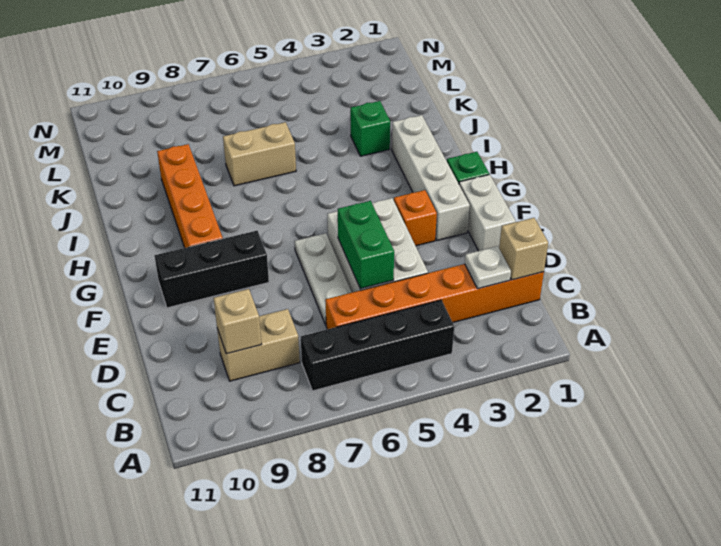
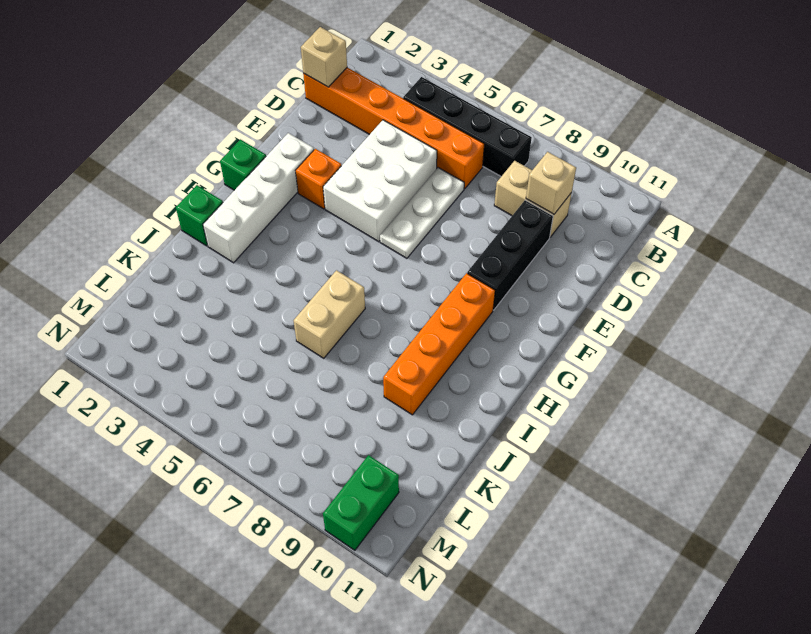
white plate C2 level 2 -> none
green brick D5:E5 level 2 -> green brick M10:N10 level 1
white brick E1:F1 level 1 -> none
black brick F8:F10 level 1 -> black brick D9:F9 level 1
green brick J3 level 1 -> green brick I1 level 1
tan brick J6:J7 level 1 -> tan brick I6:J6 level 1

